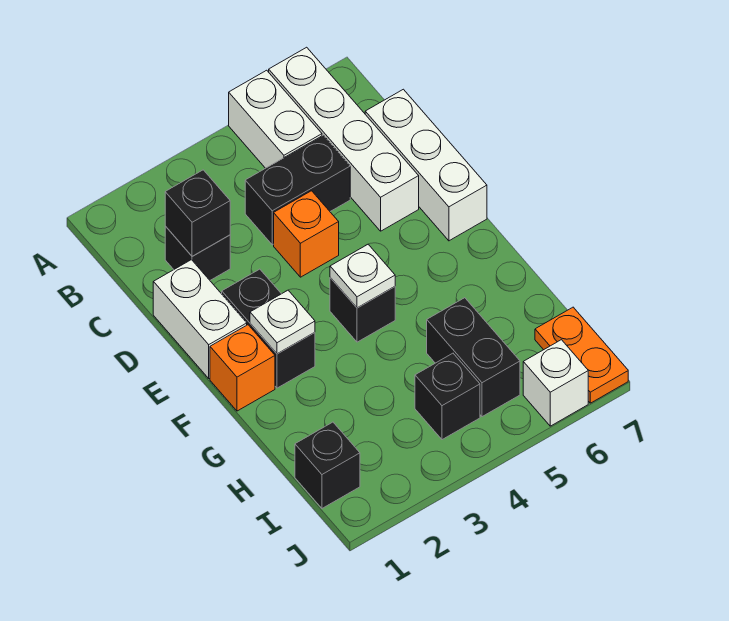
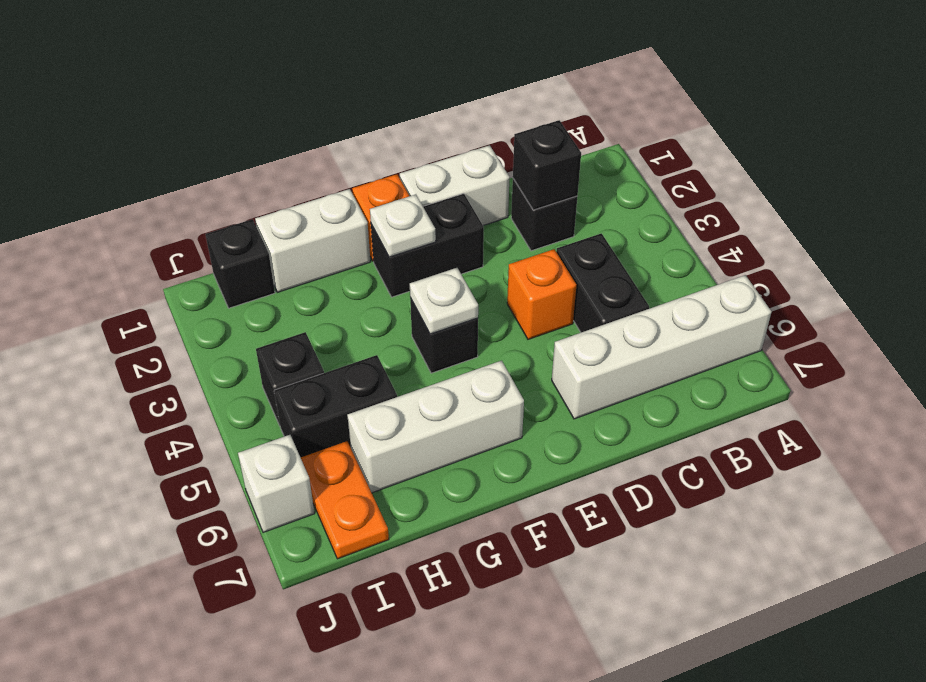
white brick A5:B5 level 1 -> white brick G1:H1 level 1
white brick C7:E7 level 1 -> white brick F6:H6 level 1
orange plate I7:J7 level 1 -> orange plate I6:I7 level 1

